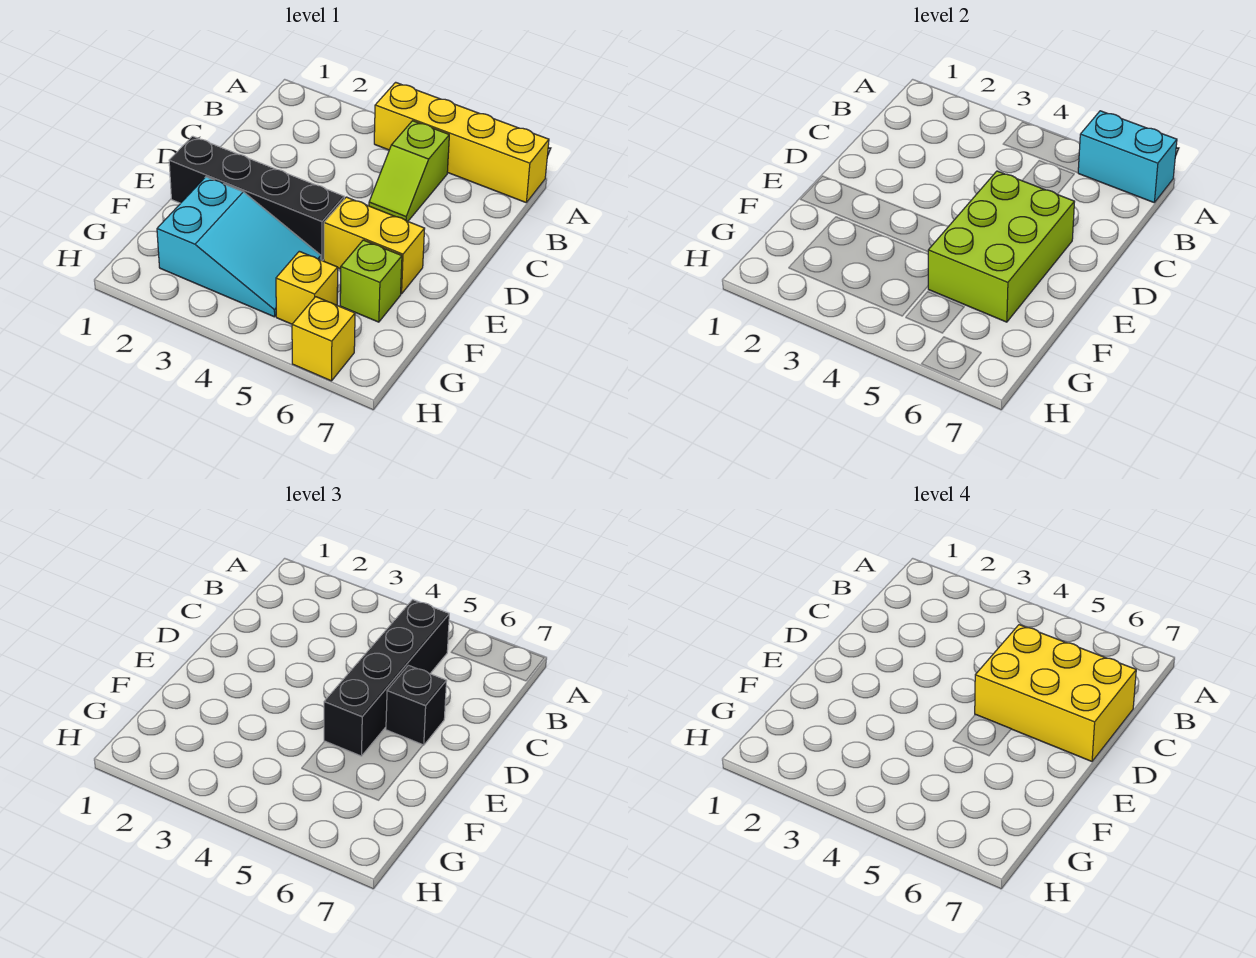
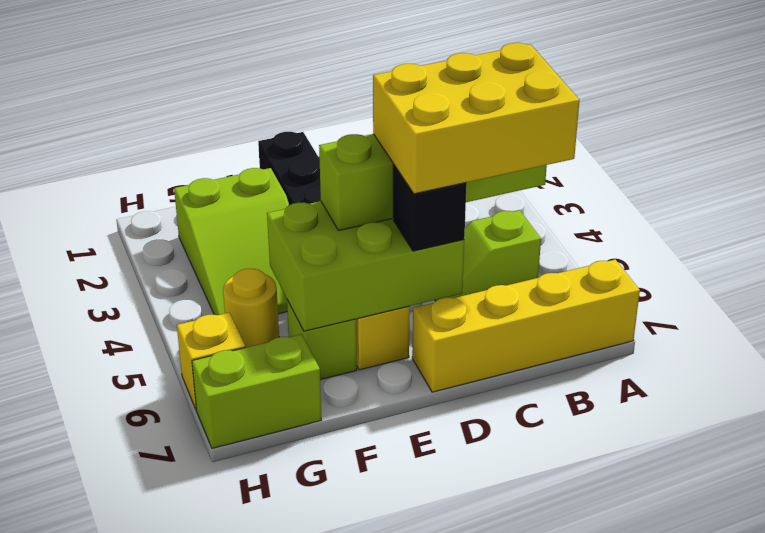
yellow brick A4:A7 level 1 -> yellow brick A7:D7 level 1
cyan brick A6:A7 level 2 -> none
black brick B5:E5 level 3 -> lime brick B5:E5 level 3
yellow brick C5:D7 level 4 -> yellow brick B5:D6 level 4
cyan slope F2:G4 level 1 top 2 -> lime slope F2:G4 level 1 top 2
yellow brick G5 level 1 -> yellow round brick G5 level 1
none -> lime brick G7:H7 level 1

